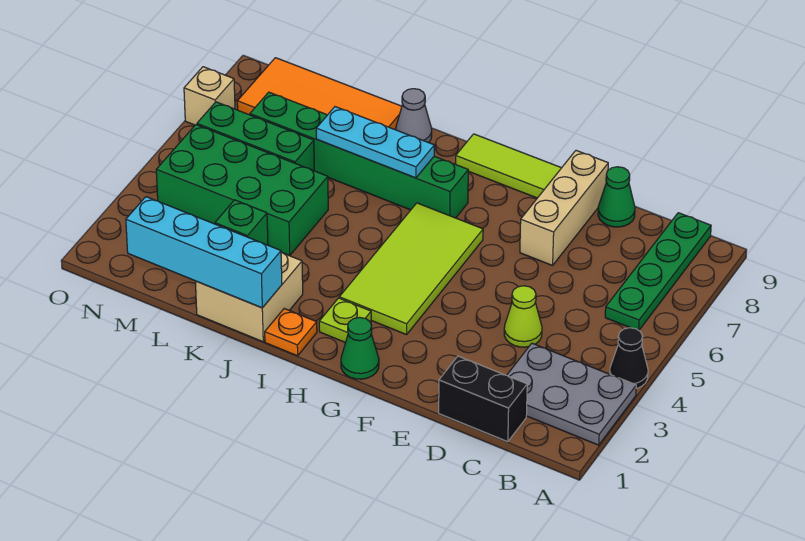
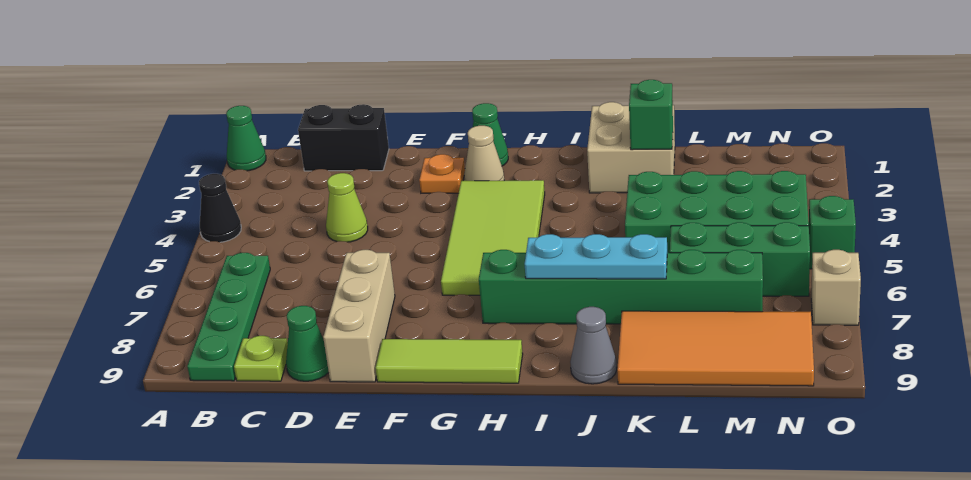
none -> green cone A1 level 1
grey plate A2:C3 level 1 -> none
none -> tan cone G2 level 1
lime plate H2 level 1 -> lime plate C9 level 1
orange plate I1 level 1 -> orange plate F2 level 1
cyan brick J1:M1 level 2 -> none
none -> green brick O5 level 1

